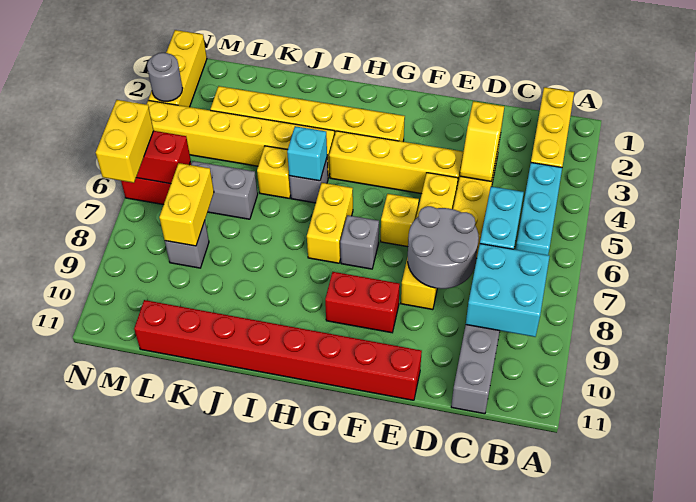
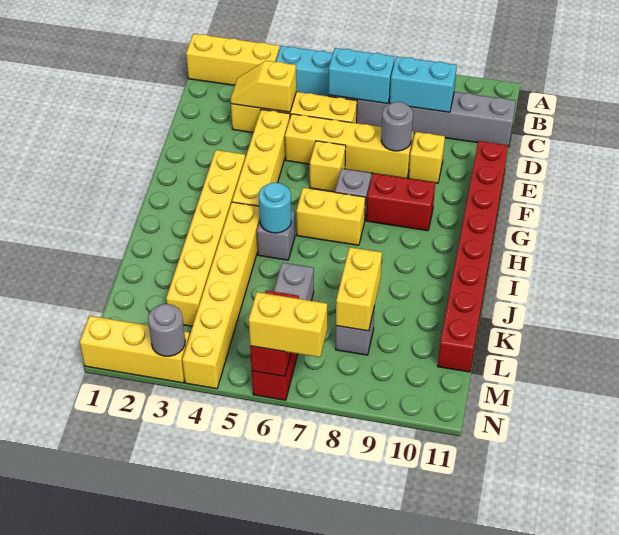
cyan brick B8:C9 level 2 -> cyan brick C8:C9 level 2
yellow slope D3:D4 level 2 top 3 -> yellow slope D3:D4 level 2 top 4
grey round brick D7:E8 level 2 -> grey round brick E8 level 2
red brick F9:G9 level 1 -> red brick G8:G9 level 1
cyan brick I5 level 2 -> cyan round brick I5 level 2
yellow brick J5 level 1 -> yellow brick E9 level 1
yellow brick L7:L8 level 2 -> yellow brick K8:L8 level 2

